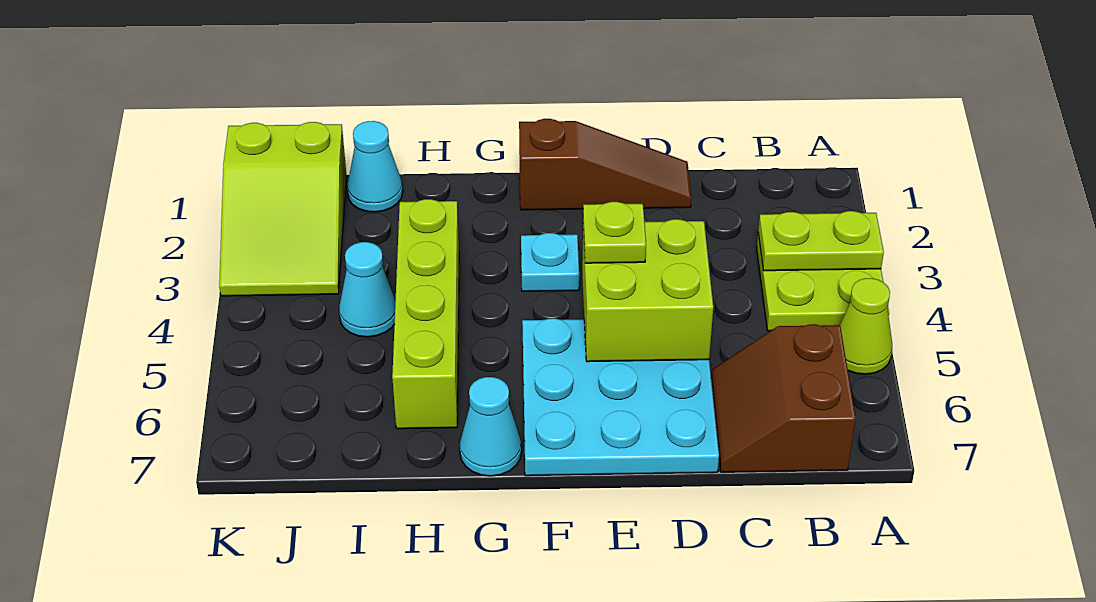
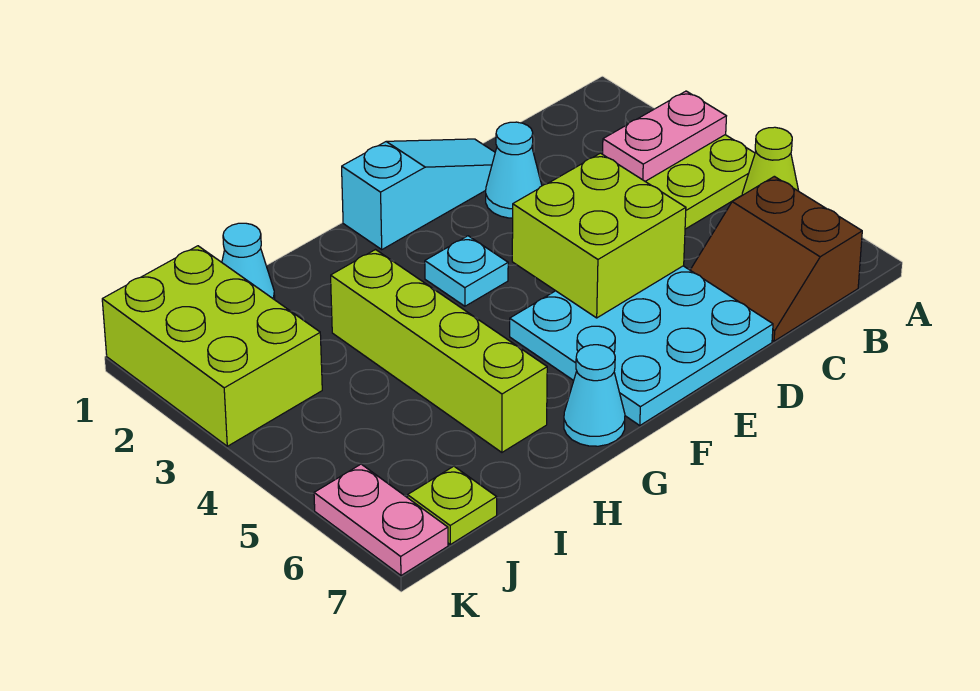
lime plate A3:B3 level 2 -> pink plate A3:B3 level 2
brown slope D1:F1 level 1 top F -> cyan slope D1:F1 level 1 top F
lime plate E4 level 3 -> lime plate J7 level 1
cyan cone I4 level 1 -> cyan cone D2 level 1
lime slope J1:K3 level 1 top 1 -> lime brick J1:K3 level 1
none -> pink plate K6:K7 level 1

